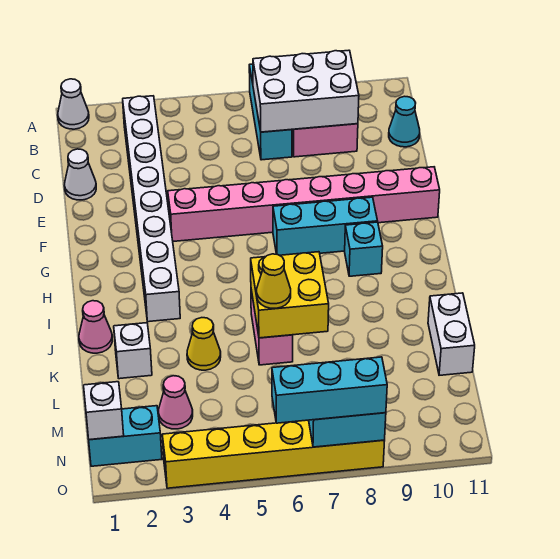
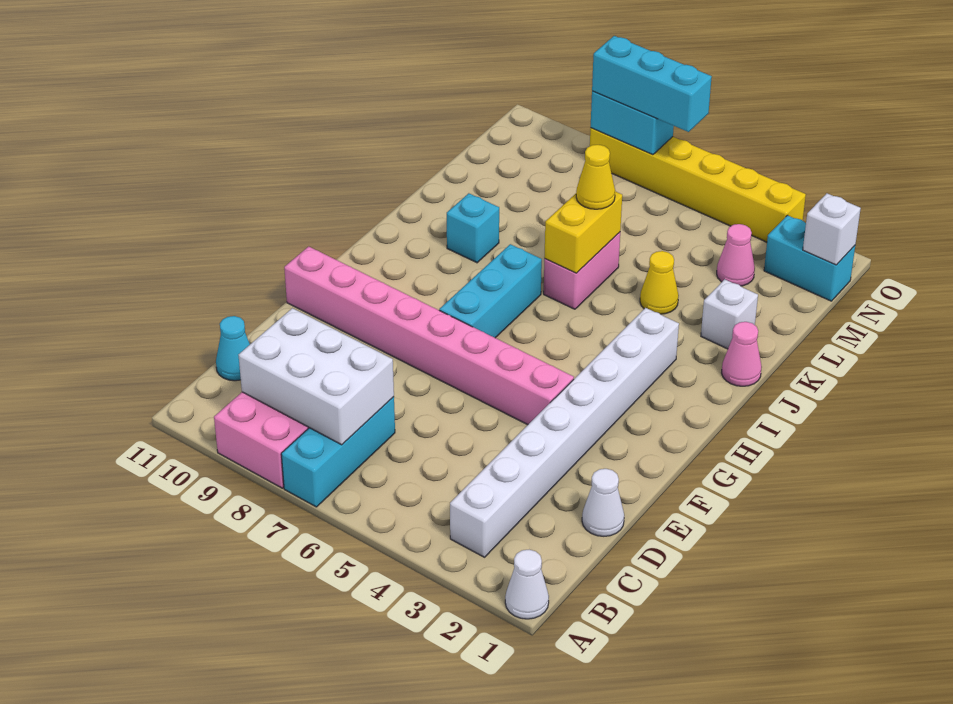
cyan brick G7:G9 level 1 -> cyan brick G7:I7 level 1
cyan brick H9 level 1 -> cyan brick J9 level 1
yellow brick J6:K7 level 2 -> yellow brick J6:K6 level 2
white brick K11:L11 level 1 -> none

